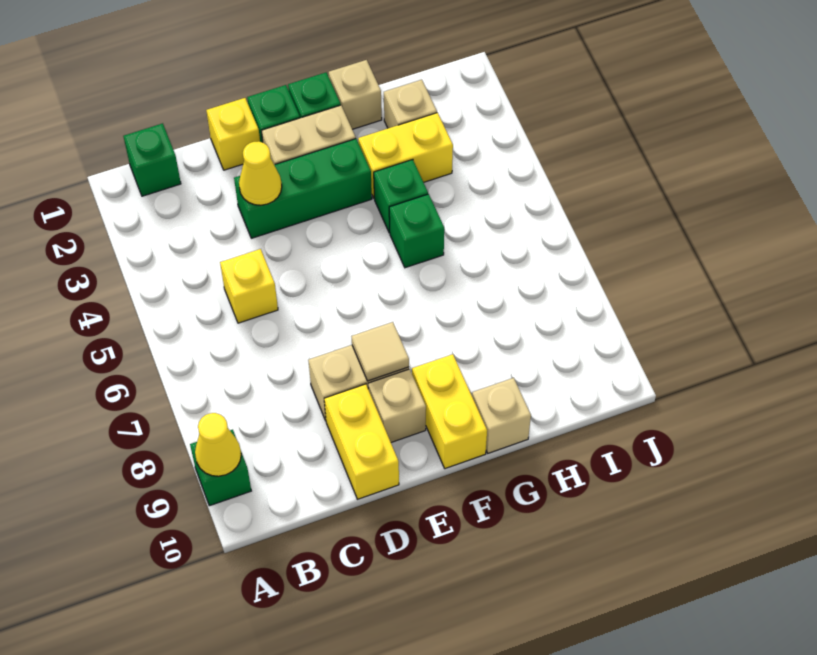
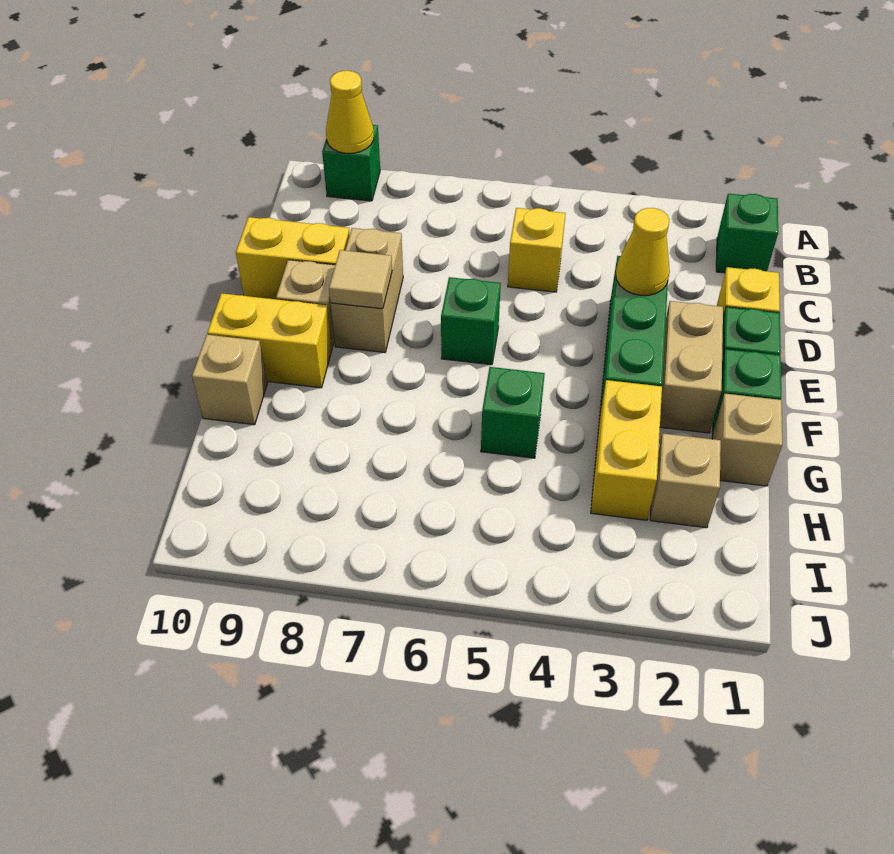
green brick G4 level 1 -> green brick E6 level 1

